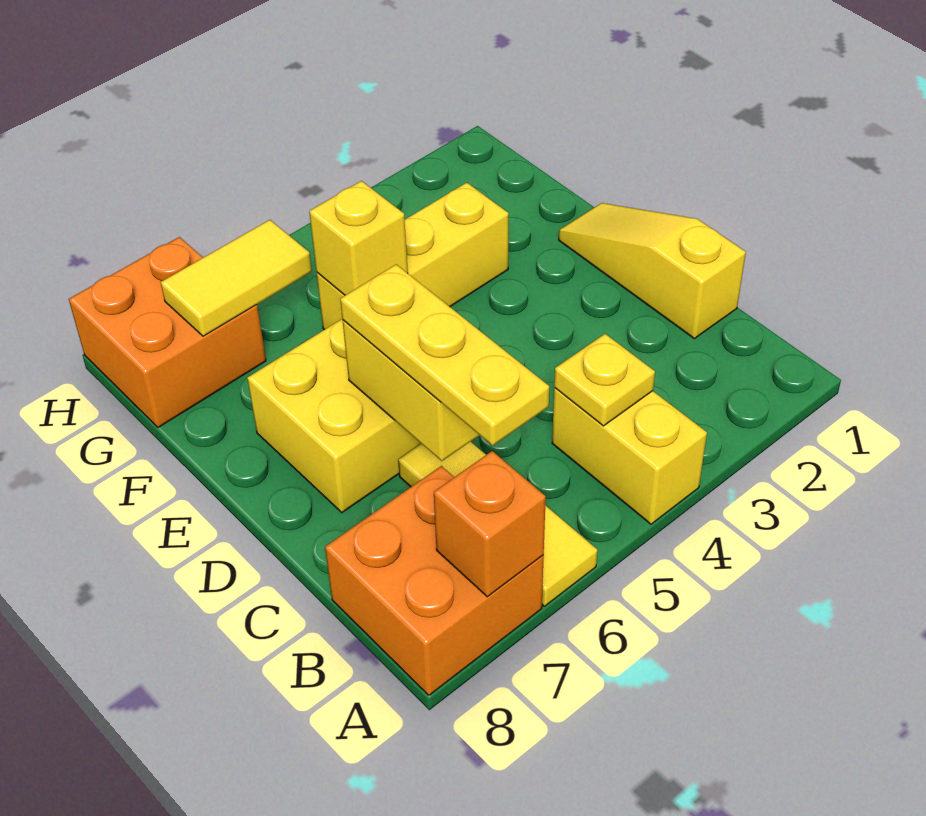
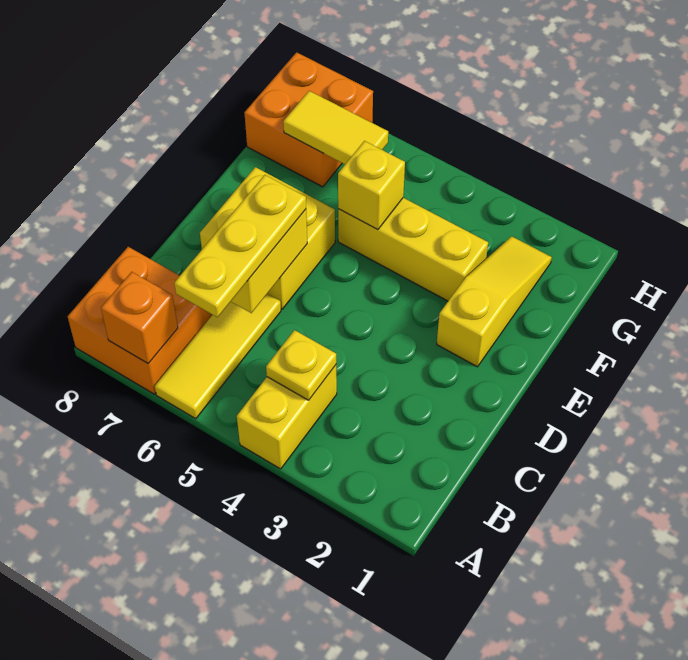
yellow slope C1:E1 level 1 top C -> yellow slope E2:G2 level 1 top E

